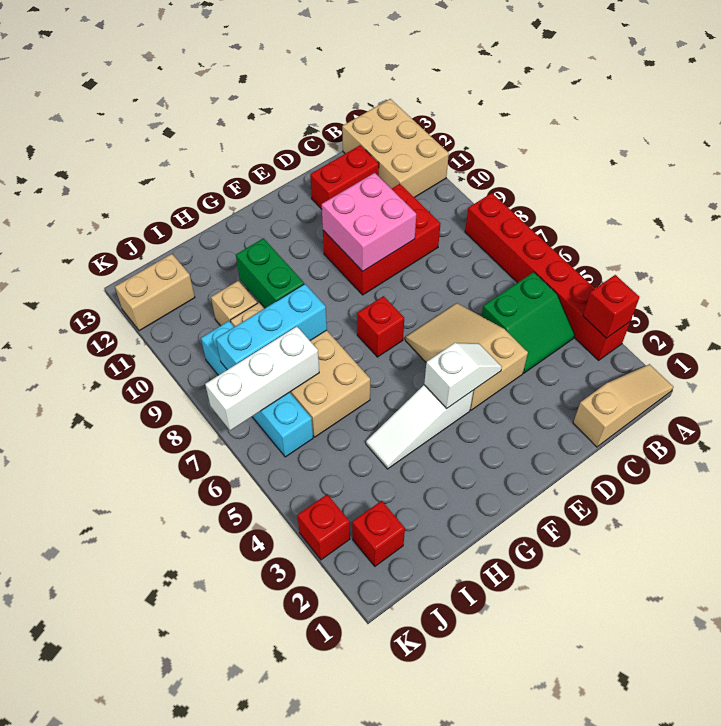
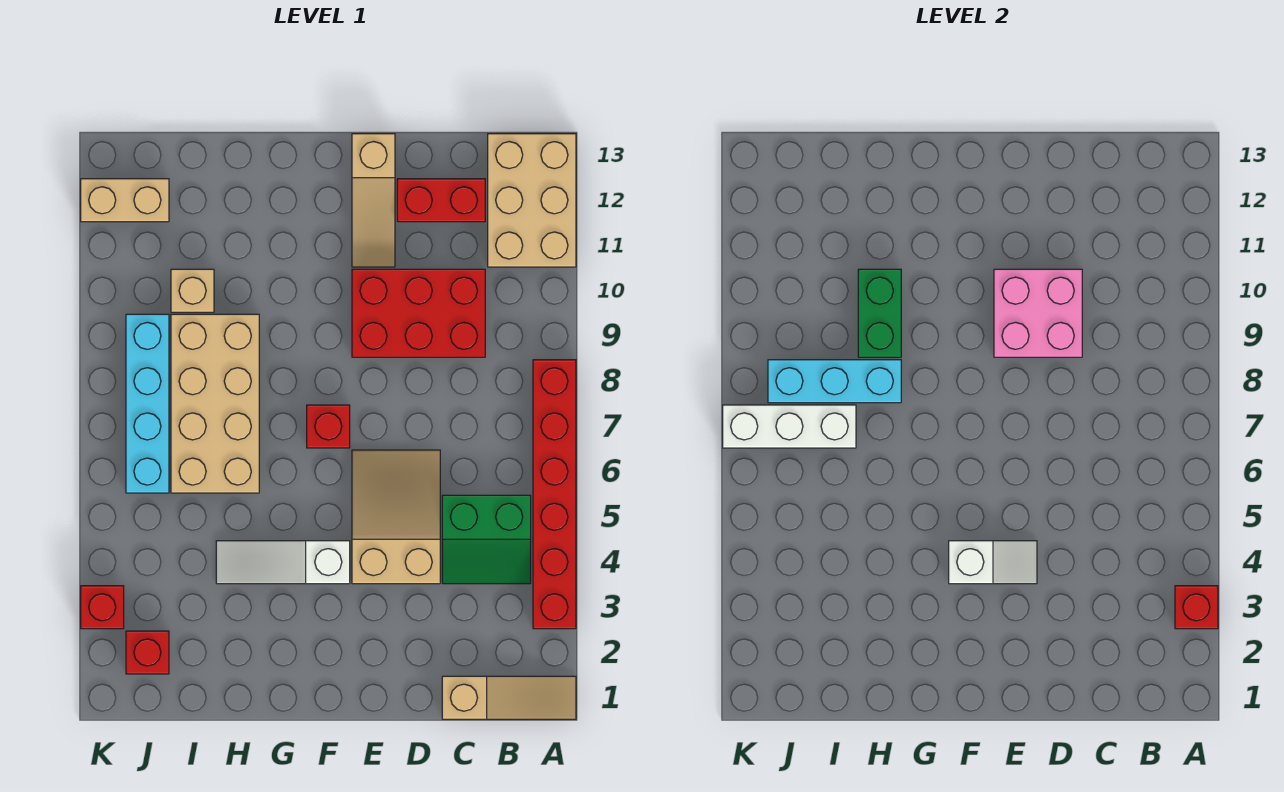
none -> tan slope E11:E13 level 1 top 13

